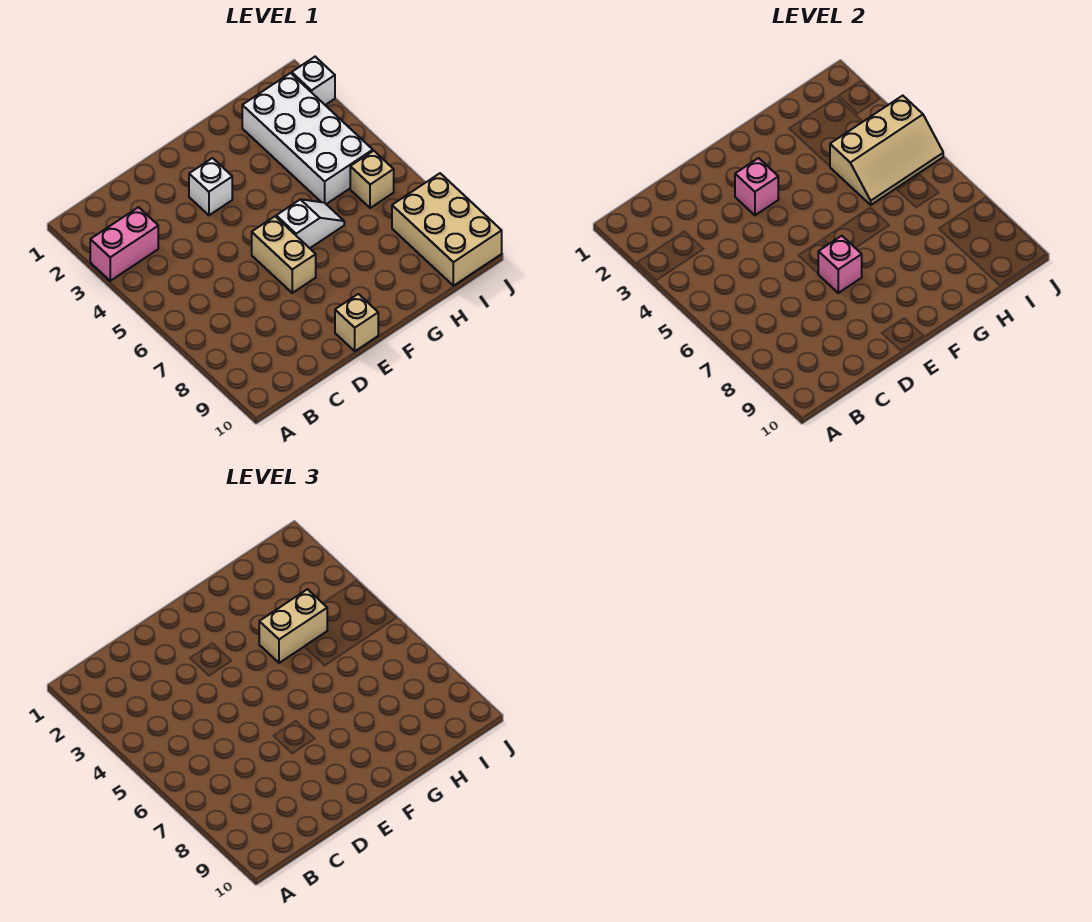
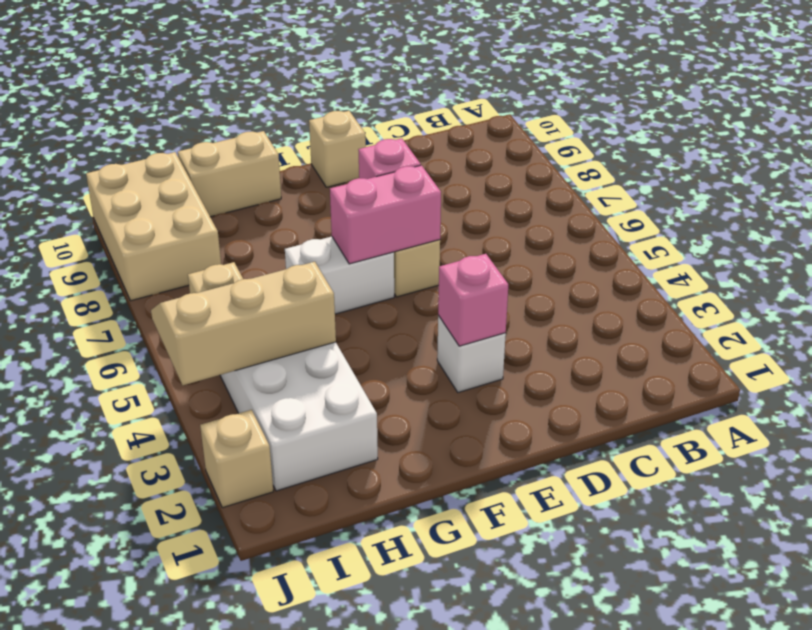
pink brick A3:B3 level 1 -> pink brick E6:F6 level 2
white slope F6:G6 level 1 top F -> white brick F6:G6 level 1
tan brick G4:H4 level 3 -> tan brick G10:H10 level 1
white brick J2 level 1 -> tan brick J2 level 1

